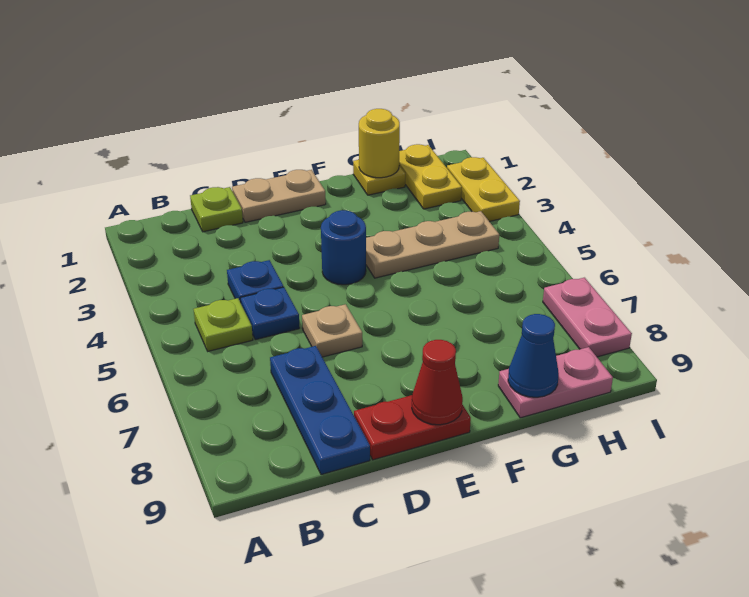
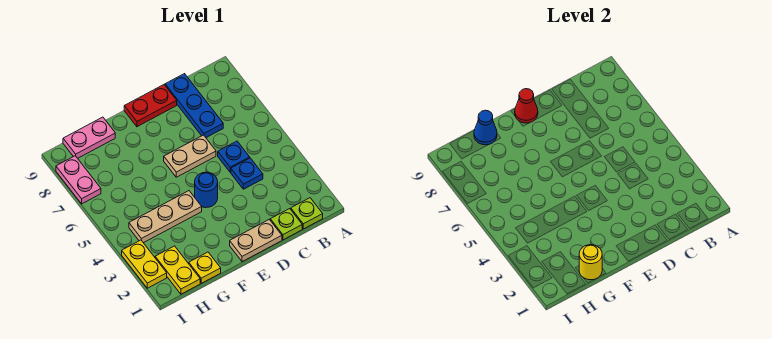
lime plate B5 level 1 -> lime plate B1 level 1
tan plate D6 level 1 -> tan plate D6:E6 level 1

